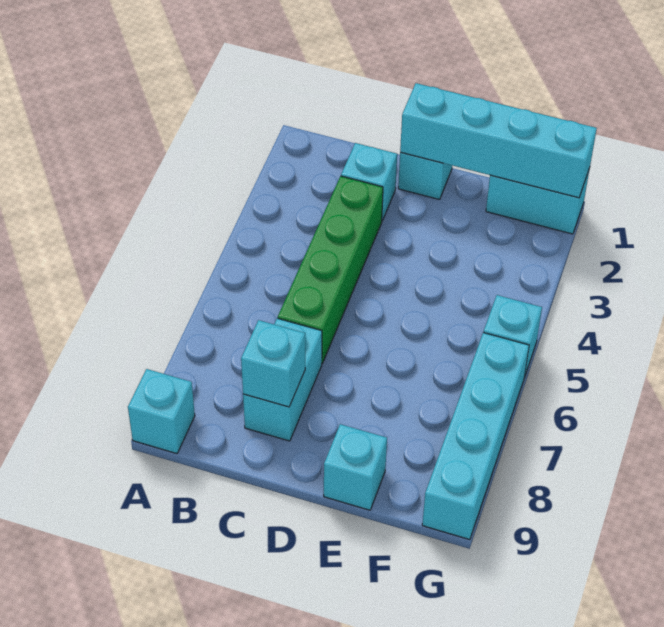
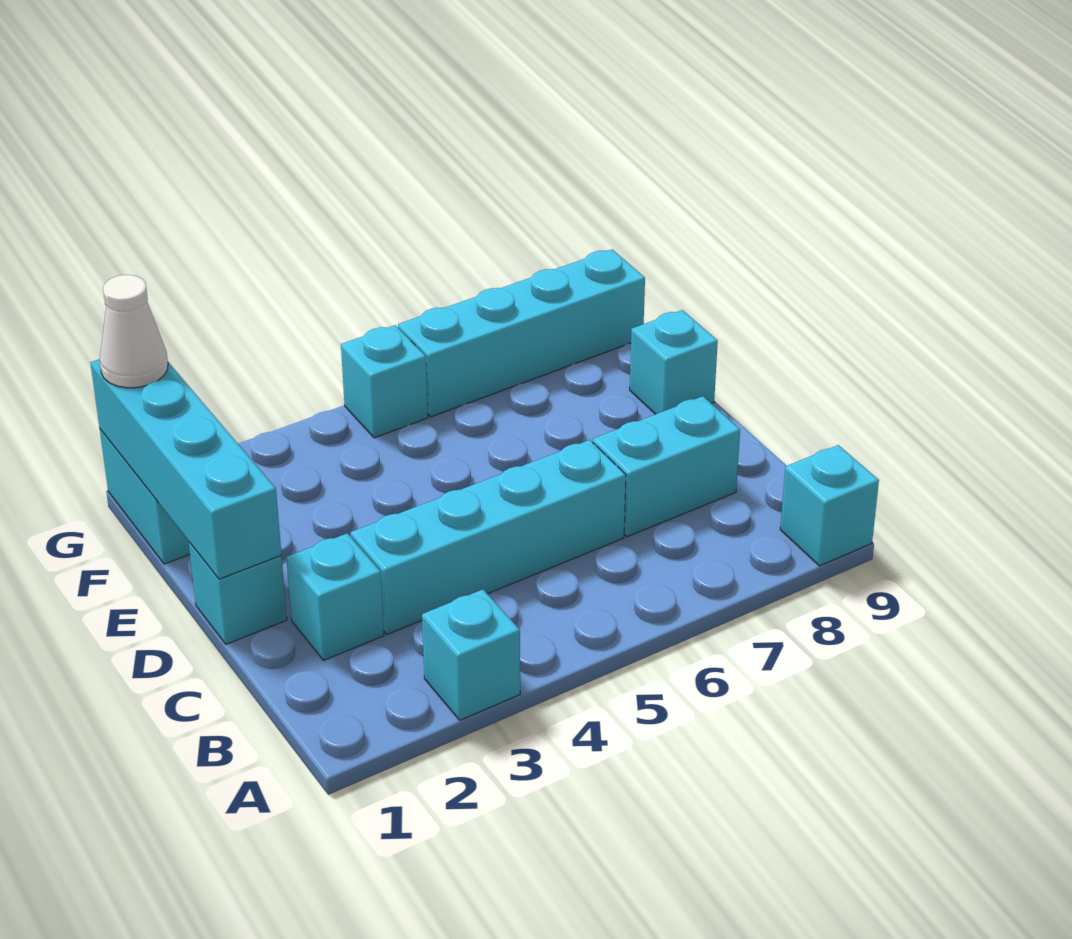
green brick C3:C6 level 1 -> cyan brick C3:C6 level 1
cyan brick C8 level 2 -> cyan brick A3 level 1
none -> white cone G1 level 3

